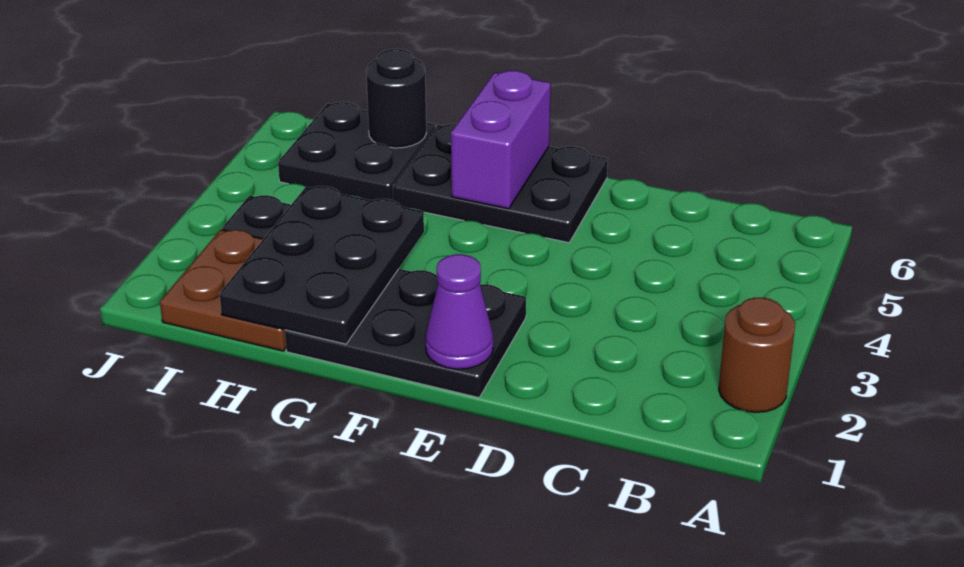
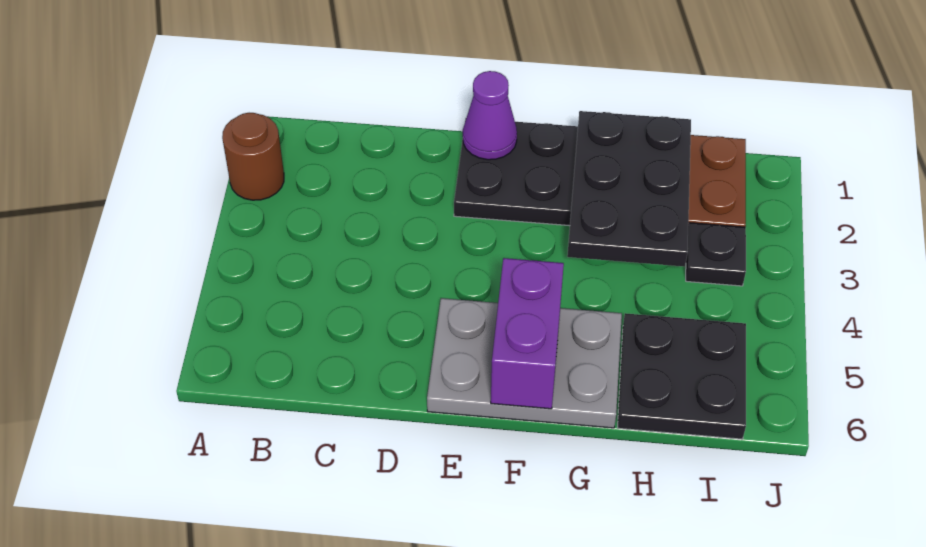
black plate E5:G6 level 1 -> grey plate E5:G6 level 1
black round brick H6 level 2 -> none

